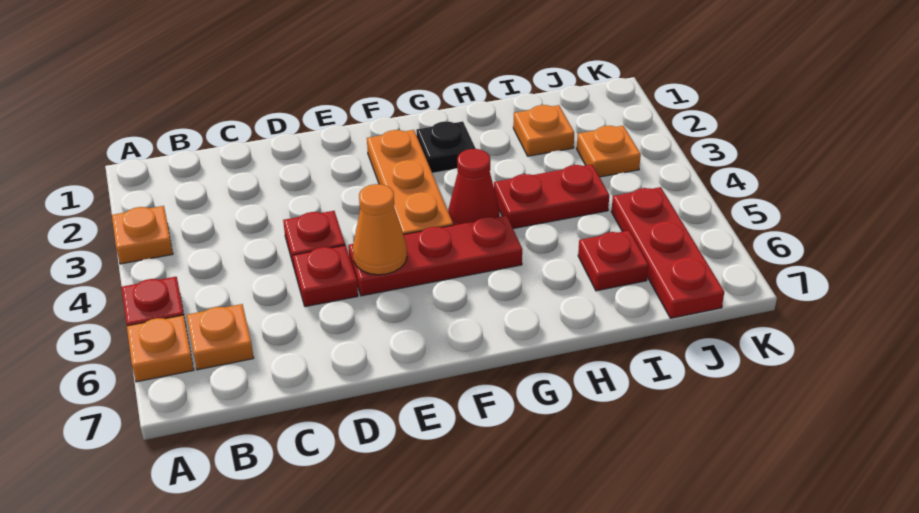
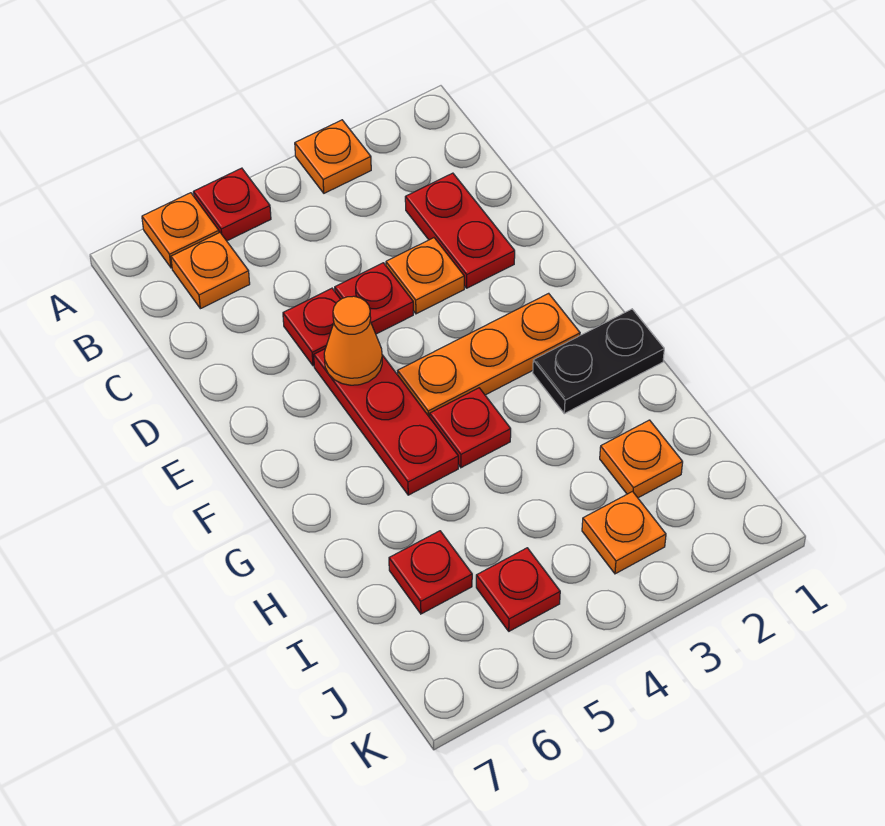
none -> orange plate D3 level 1
black plate G2 level 1 -> black plate G1:G2 level 1
red cone G4 level 1 -> red plate G4 level 1
red plate H4:I4 level 1 -> red plate C2:D2 level 1
red plate J5:J7 level 1 -> red plate J5 level 1

